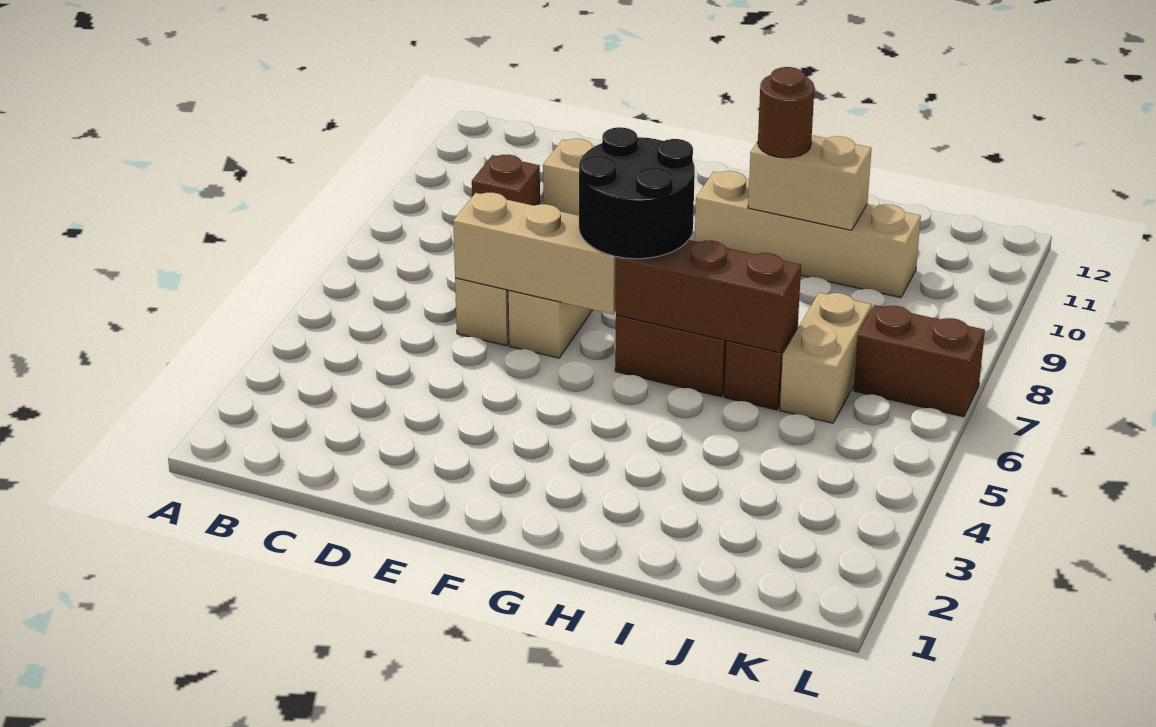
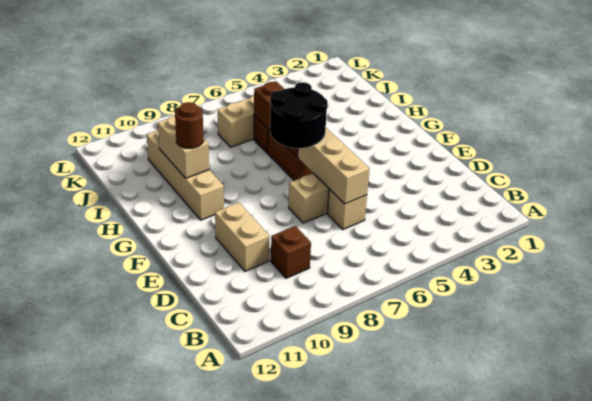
brown brick K7:L7 level 1 -> none

